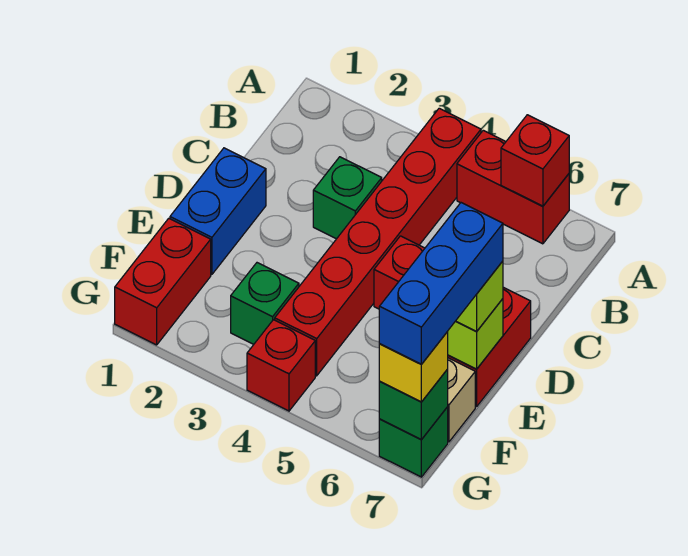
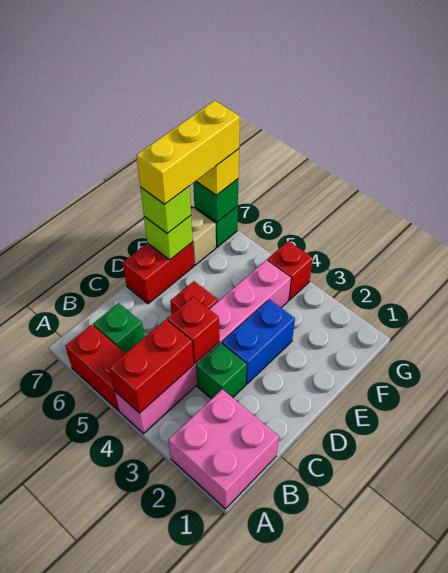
none -> pink brick A1:B2 level 1
red brick A4:F4 level 1 -> pink brick A4:F4 level 1
red brick A6 level 2 -> red brick C4 level 2
blue brick D1:E1 level 1 -> blue brick D3:E3 level 1
blue brick E7:G7 level 4 -> yellow brick E7:G7 level 4
red brick F1:G1 level 1 -> red brick A4:B4 level 2
green brick F3 level 1 -> green brick B6 level 1

